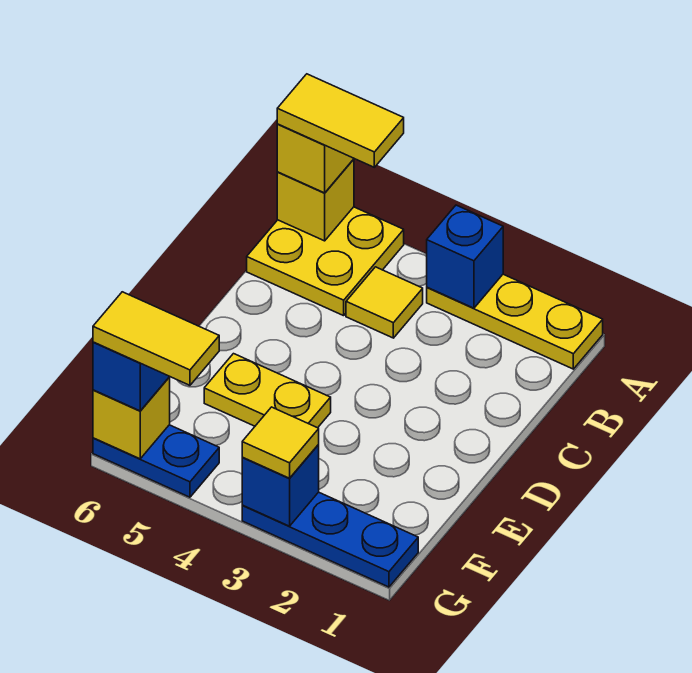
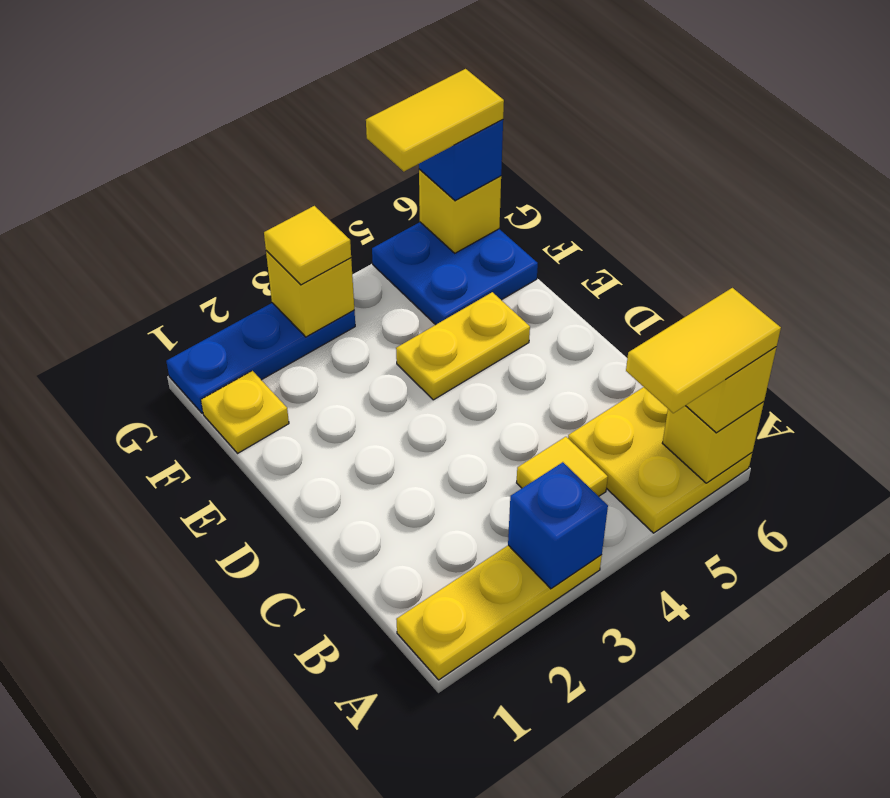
none -> yellow plate F1 level 1
blue brick G3 level 2 -> yellow brick G3 level 2
blue plate G5:G6 level 1 -> blue plate F5:G6 level 1

